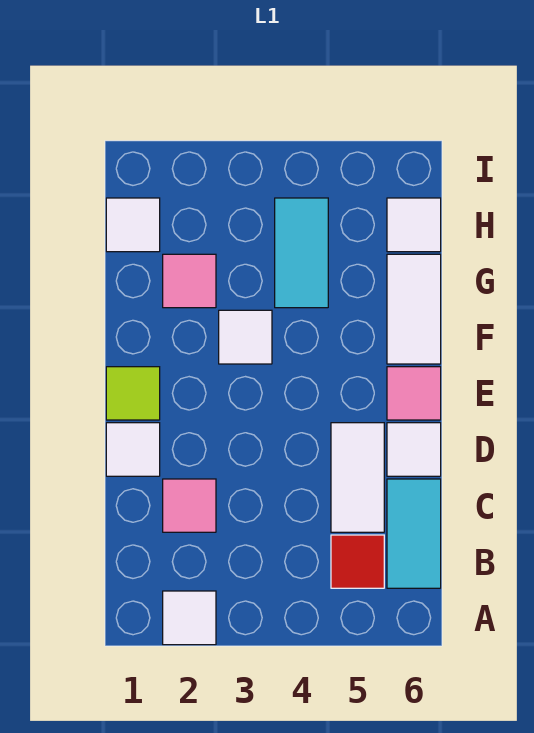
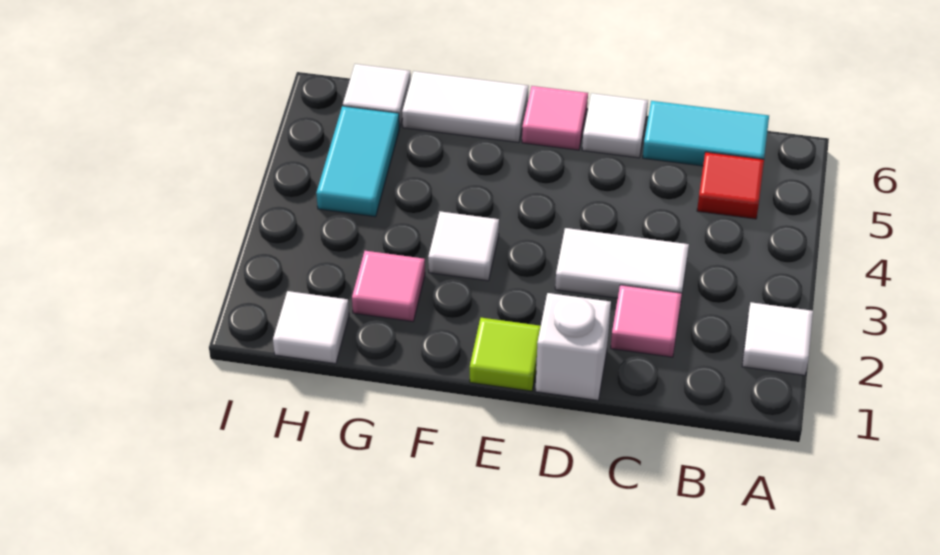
white tile C5:D5 level 1 -> white tile C3:D3 level 1
white tile D1 level 1 -> white brick D1 level 1
cyan tile G4:H4 level 1 -> cyan tile H4:H5 level 1

